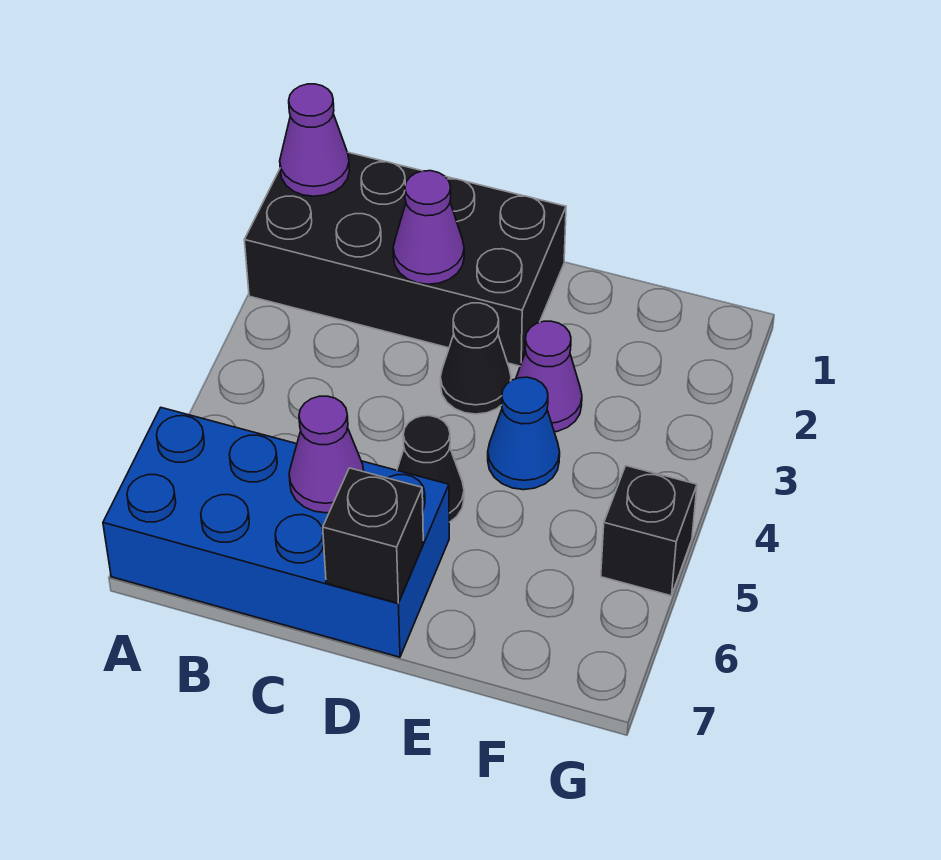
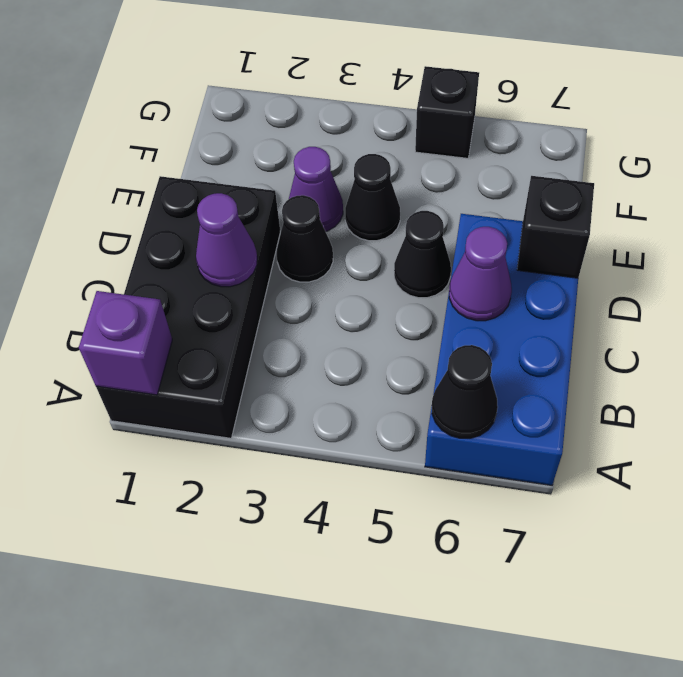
purple cone A1 level 2 -> purple brick A1 level 2
none -> black cone A6 level 2
blue cone E4 level 1 -> black cone E4 level 1

